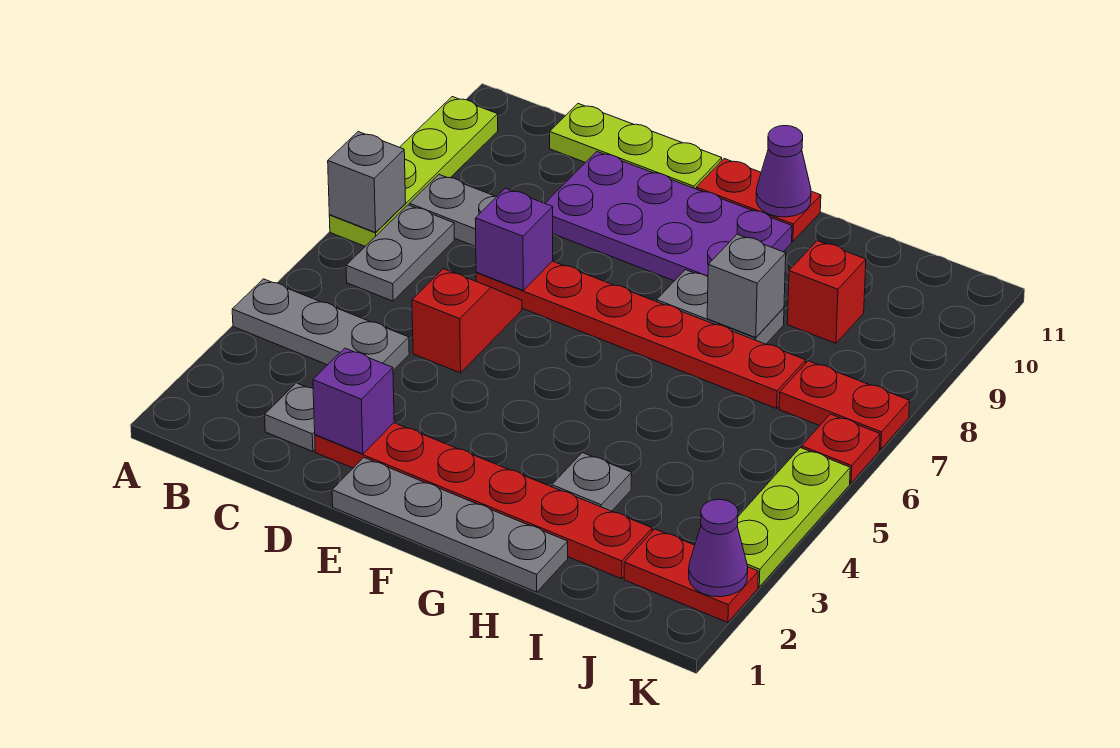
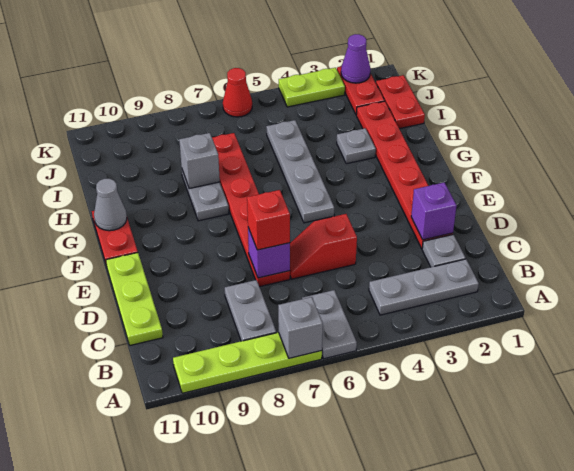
grey plate A4:C4 level 1 -> grey plate B2:B4 level 1
grey plate B6:B7 level 1 -> grey plate A6:B6 level 1
purple plate D9:G10 level 1 -> none
grey plate E1:H1 level 1 -> grey plate F5:I5 level 1
purple cone G11 level 2 -> grey cone G11 level 2
red brick I9 level 1 -> red brick D7 level 3
red plate J7:K7 level 1 -> red plate I1:J1 level 1
lime plate K3:K5 level 1 -> lime plate K3:K4 level 1
red plate K6 level 1 -> red cone K6 level 1

